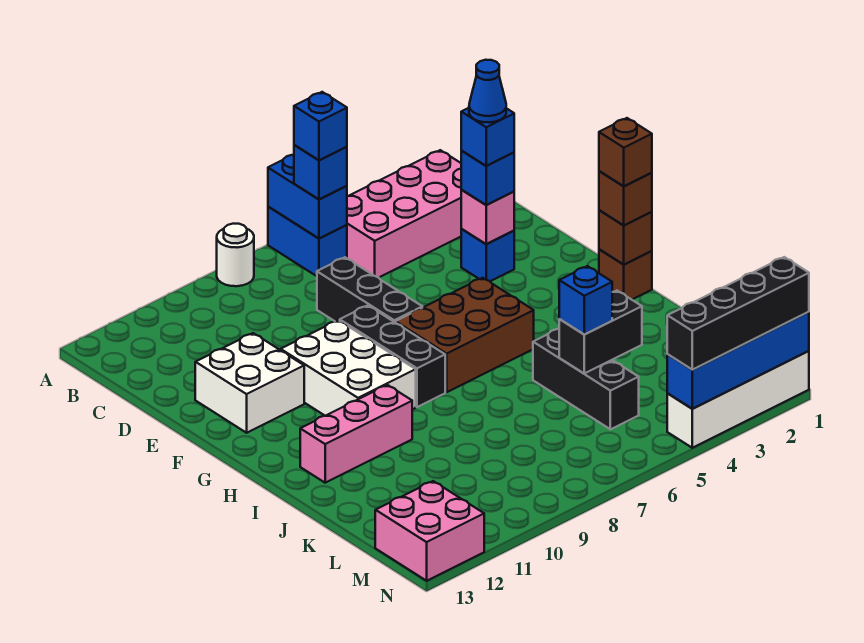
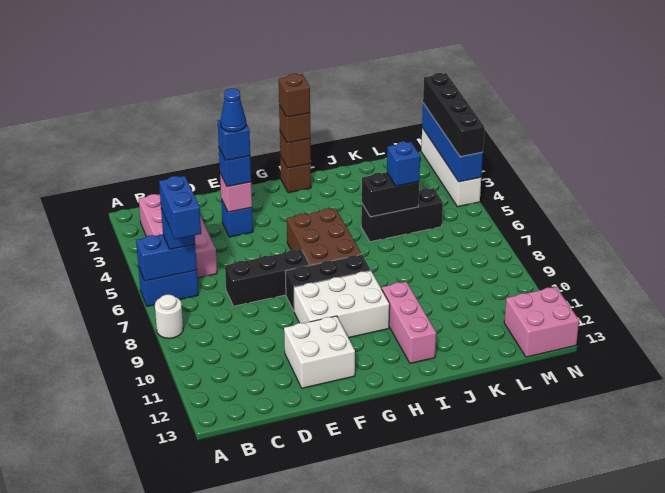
blue brick B6 level 4 -> blue brick B6:B7 level 4
black brick K4:K5 level 2 -> black brick J5:K5 level 2

